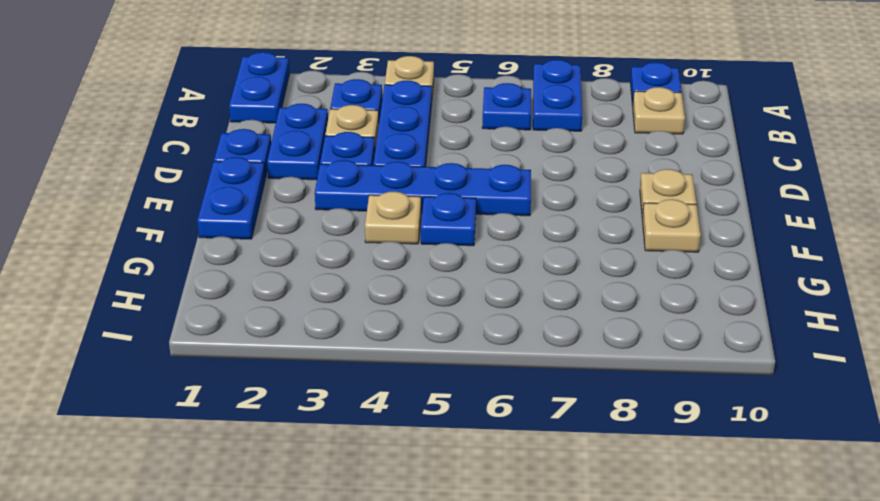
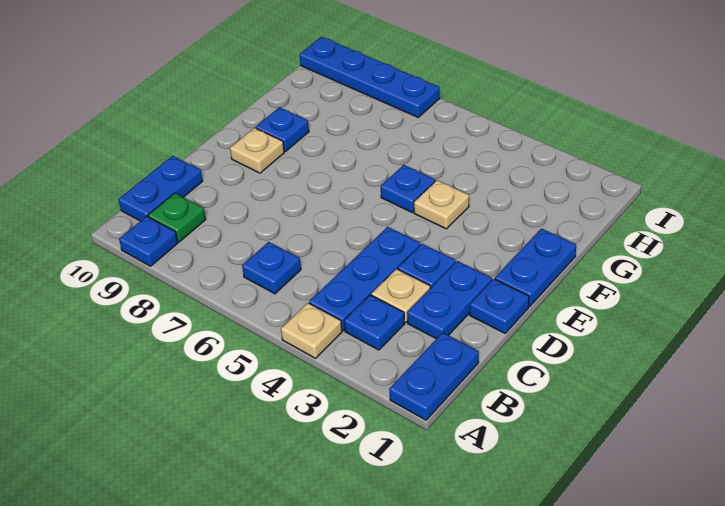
blue plate A7:B7 level 1 -> blue plate B10:C10 level 1
tan plate B9 level 1 -> green plate B9 level 1
blue plate E3:E6 level 1 -> blue plate I7:I10 level 1
tan plate F9 level 1 -> blue plate F9 level 1

